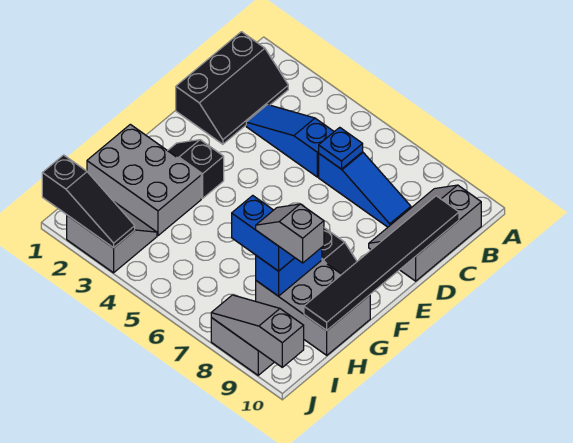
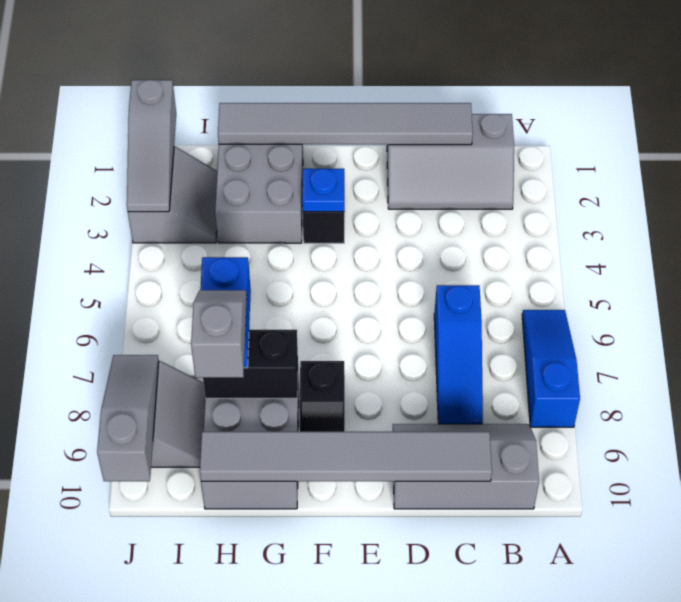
black slope B1:D2 level 1 top 1 -> grey slope B1:D2 level 1 top 1
none -> grey tile C1:H1 level 2
blue slope C3:C5 level 1 top 5 -> blue slope A6:A8 level 1 top 8
blue plate C6 level 2 -> blue plate F3 level 2
black tile C10:H10 level 2 -> grey tile C10:H10 level 2
blue brick G8:H8 level 2 -> black brick G8:H8 level 2
black slope J1:J3 level 2 top 1 -> grey slope J1:J3 level 2 top 1

